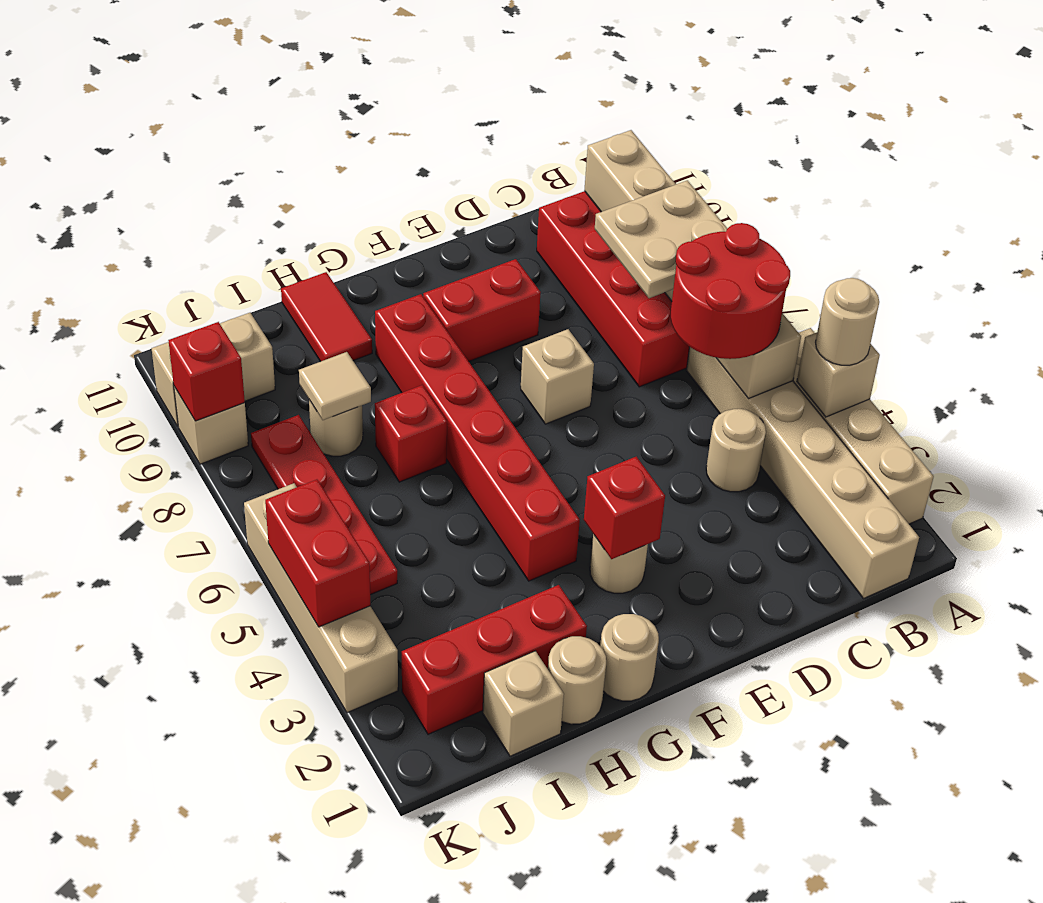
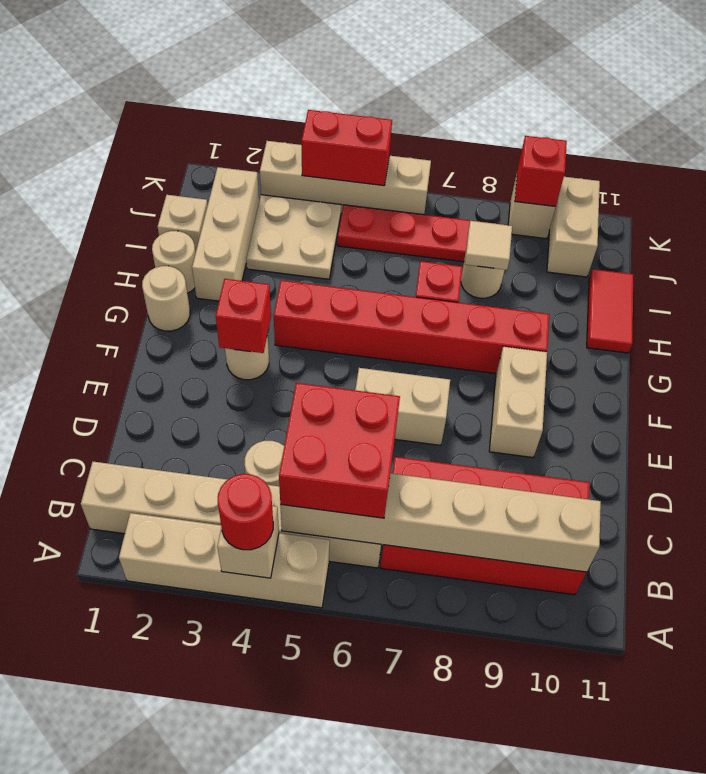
tan round brick A4 level 3 -> red round brick A4 level 3
red round brick B5:C6 level 3 -> red brick B5:C6 level 3
tan plate B7:C8 level 3 -> tan plate I3:J4 level 1
tan brick E7 level 1 -> tan brick E6:E7 level 1
red brick E9:F9 level 1 -> tan brick E9:F9 level 1
red brick H2:J2 level 1 -> tan brick H2:J2 level 1
red tile H10:H11 level 1 -> red tile H11:I11 level 1

